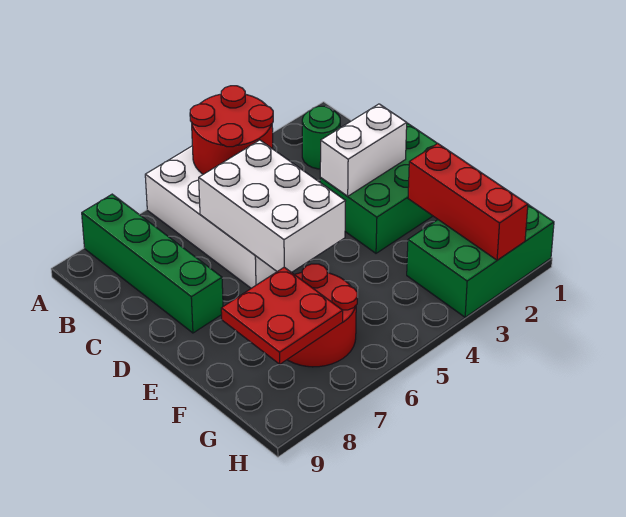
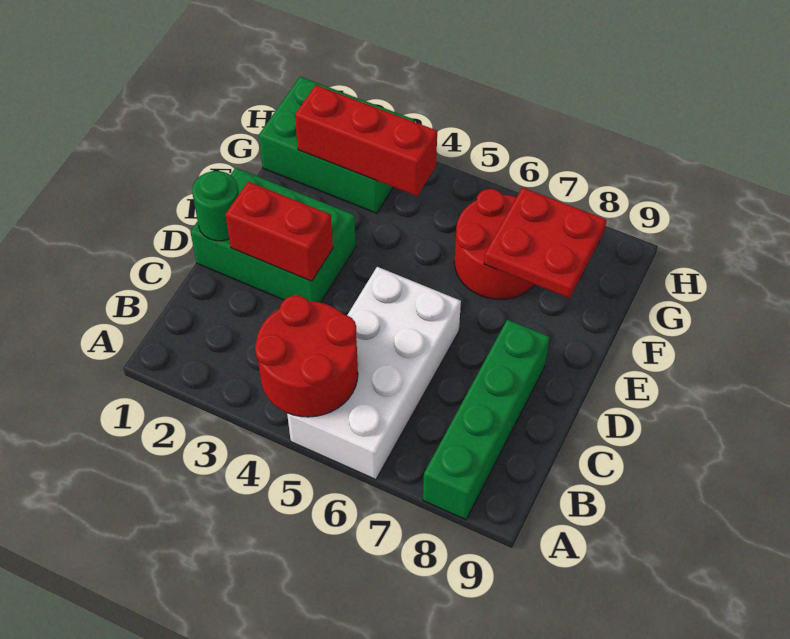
green round brick B2 level 1 -> green round brick D1 level 2
white brick C5:E6 level 2 -> none
white brick D2:D3 level 2 -> red brick D2:D3 level 2
red brick F2:H2 level 2 -> red brick G2:G4 level 2

